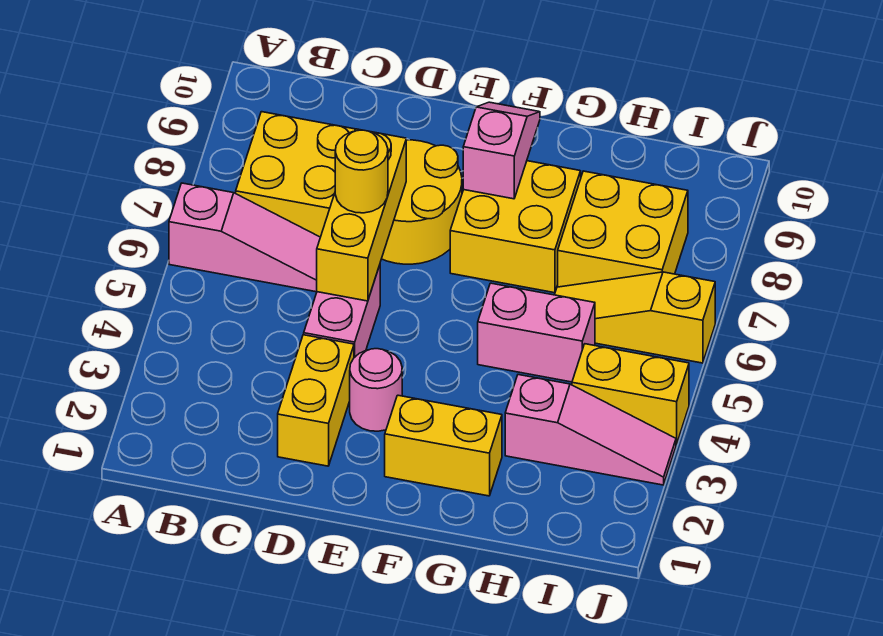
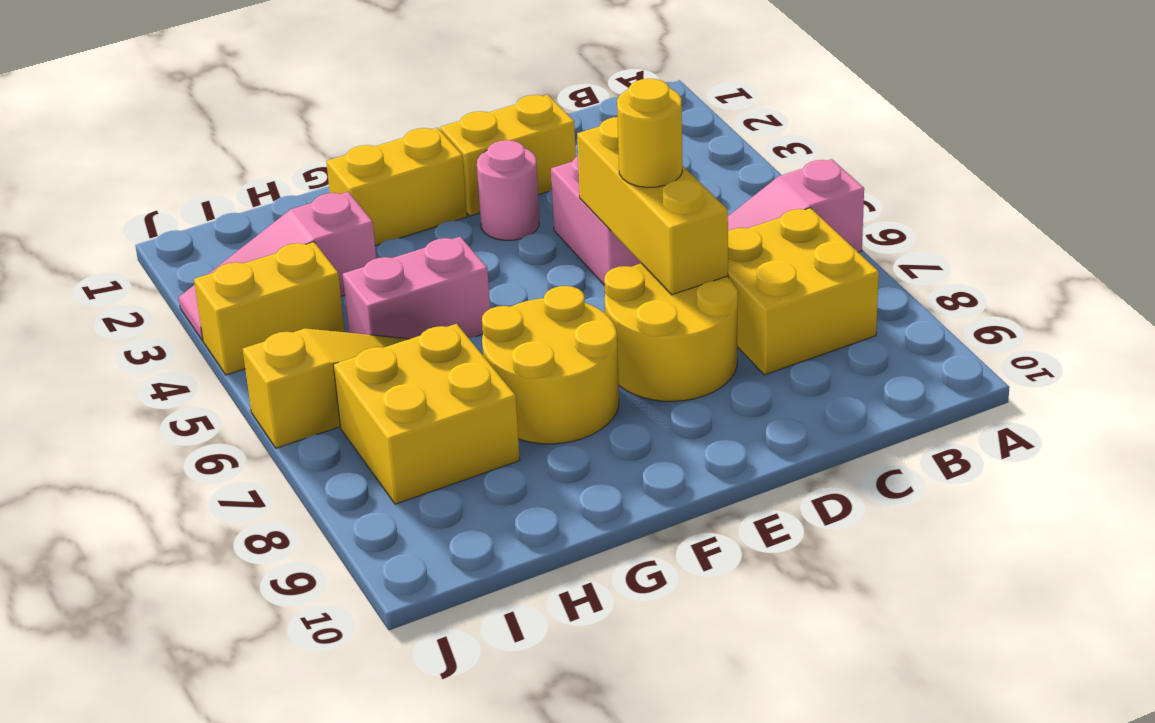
yellow brick D2:D3 level 1 -> yellow brick D2:E2 level 1
yellow brick F7:G8 level 1 -> yellow round brick F7:G8 level 1
pink slope F8:F9 level 2 top 8 -> none

